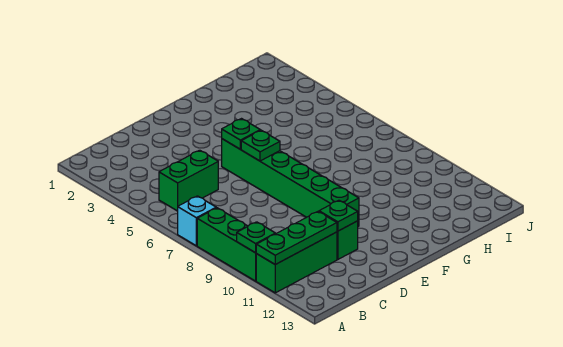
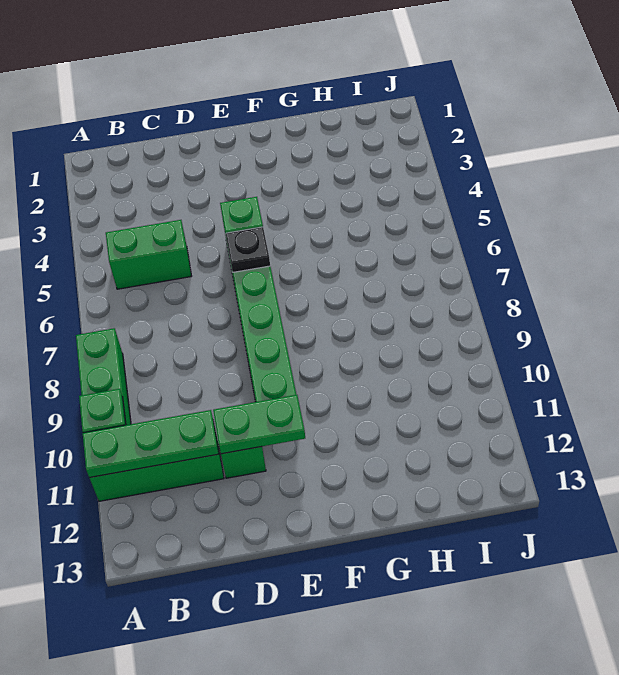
cyan brick A7 level 1 -> none
green plate D11 level 2 -> green plate D11:E11 level 2
green plate E6 level 2 -> black plate E6 level 2

